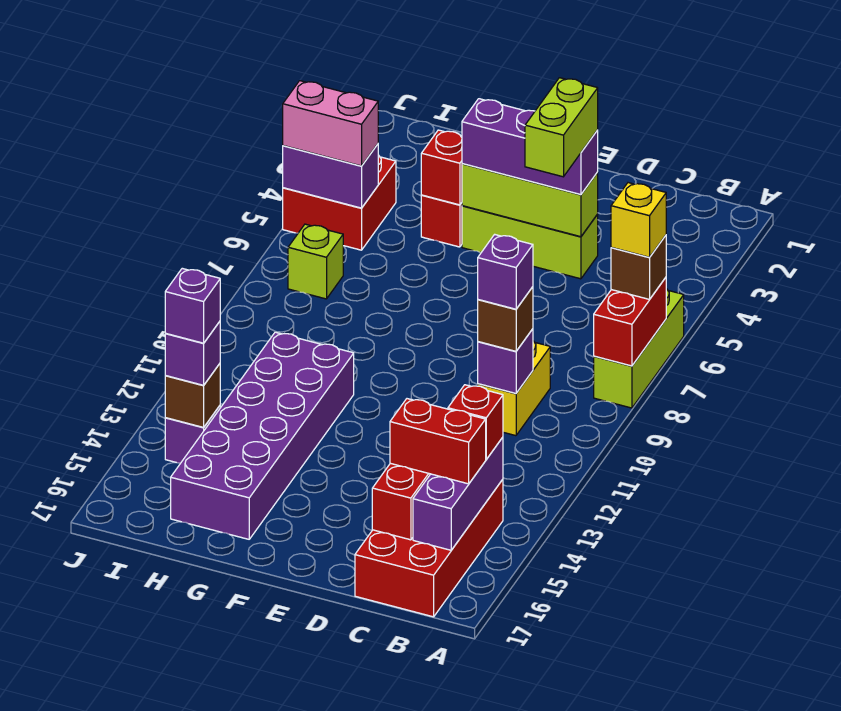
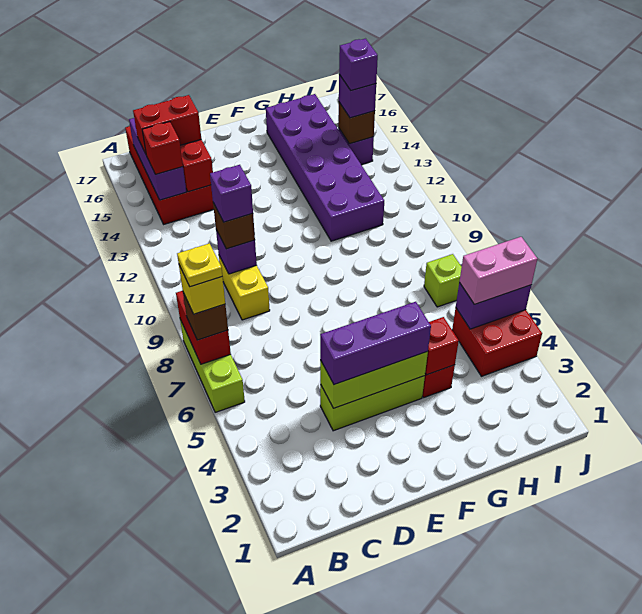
none -> yellow plate A7 level 5
lime brick D4:D5 level 4 -> none

